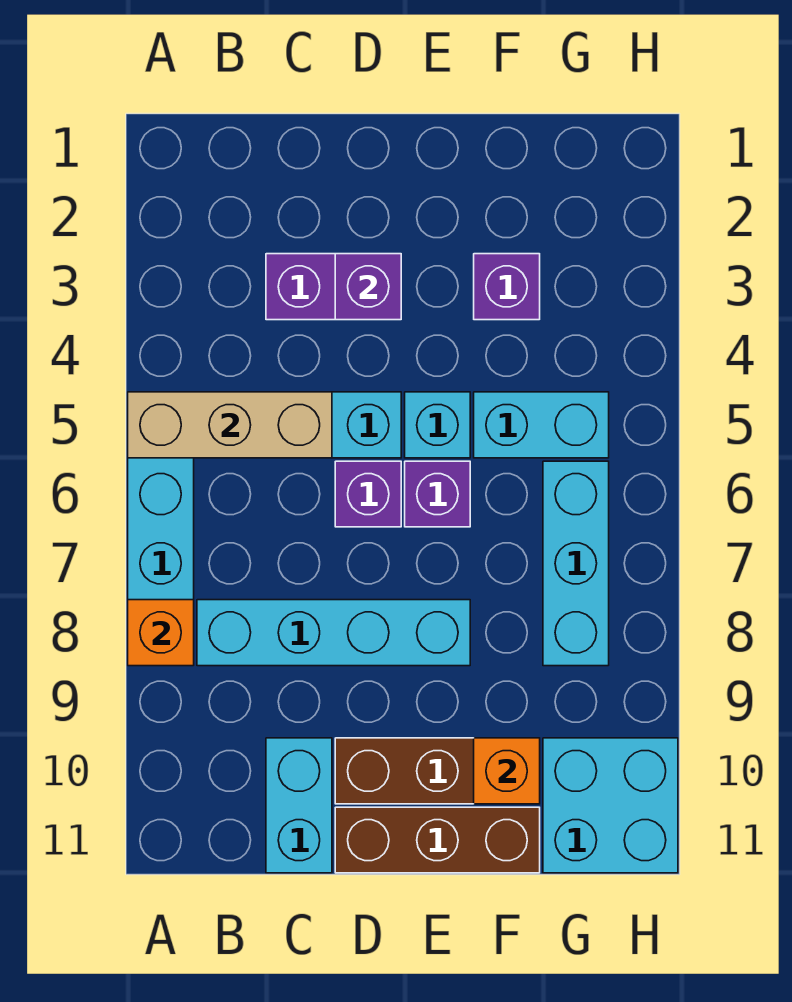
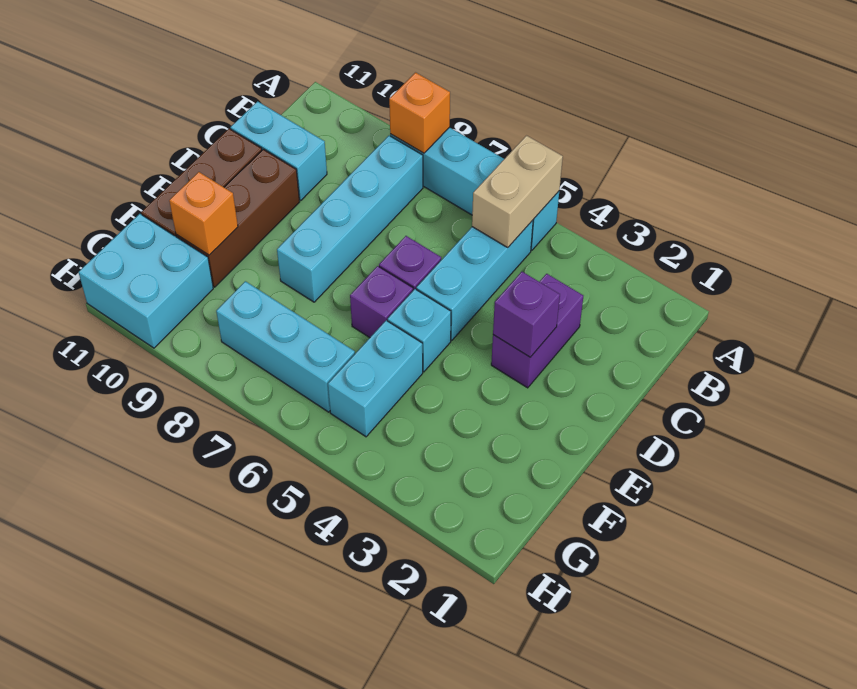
tan brick A5:C5 level 2 -> tan brick A5:B5 level 2
purple brick F3 level 1 -> none

